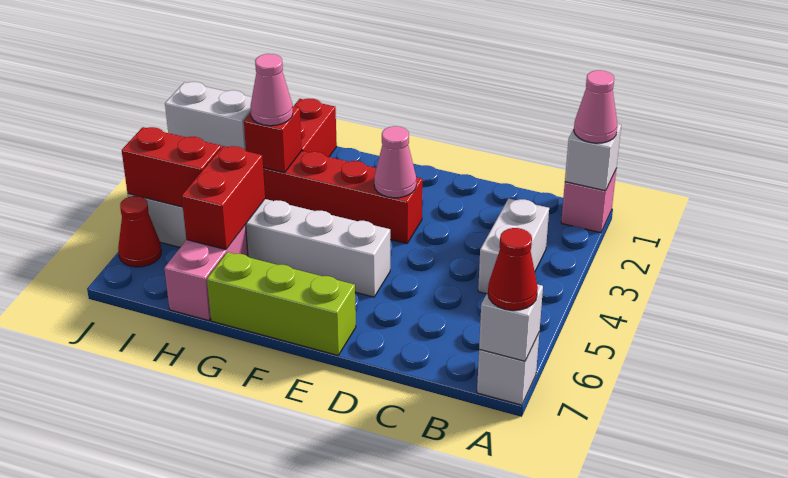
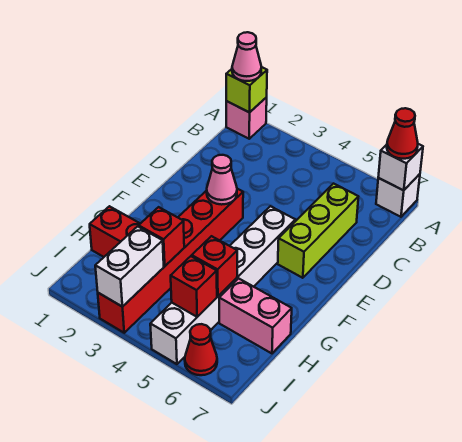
white brick A1 level 2 -> lime brick A1 level 2
white brick B3:B4 level 1 -> none
lime brick E7:G7 level 1 -> lime brick C6:E6 level 1
pink cone H3 level 3 -> none
red brick H5:H6 level 2 -> red brick H5 level 2
red brick I5:J5 level 2 -> red brick I5 level 2

